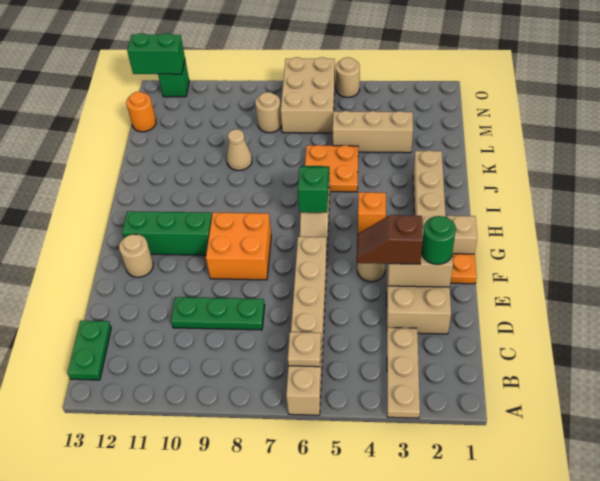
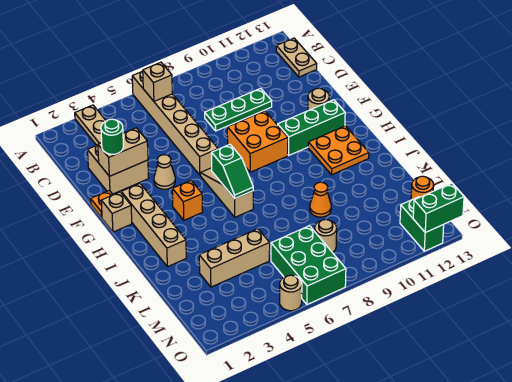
tan plate B6 level 2 -> tan brick B6 level 2
green plate B13:C13 level 1 -> tan plate B13:C13 level 1
brown slope E3:E4 level 3 top 3 -> none
orange plate J5:K6 level 1 -> orange plate H11:I12 level 1
tan cone K9 level 1 -> orange cone K9 level 1
tan brick M6:O7 level 1 -> green brick M6:O7 level 1
green brick O12 level 1 -> green brick N12:O12 level 1

